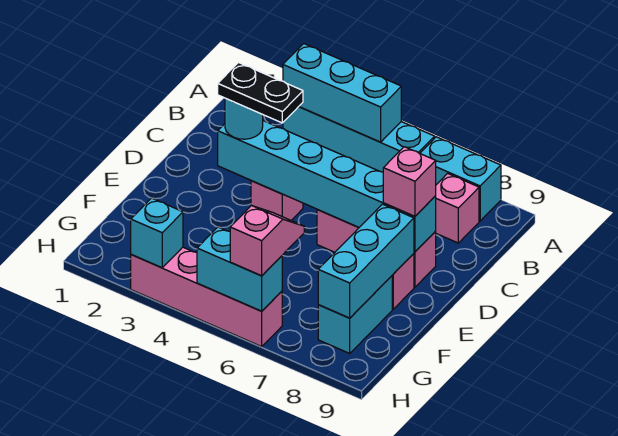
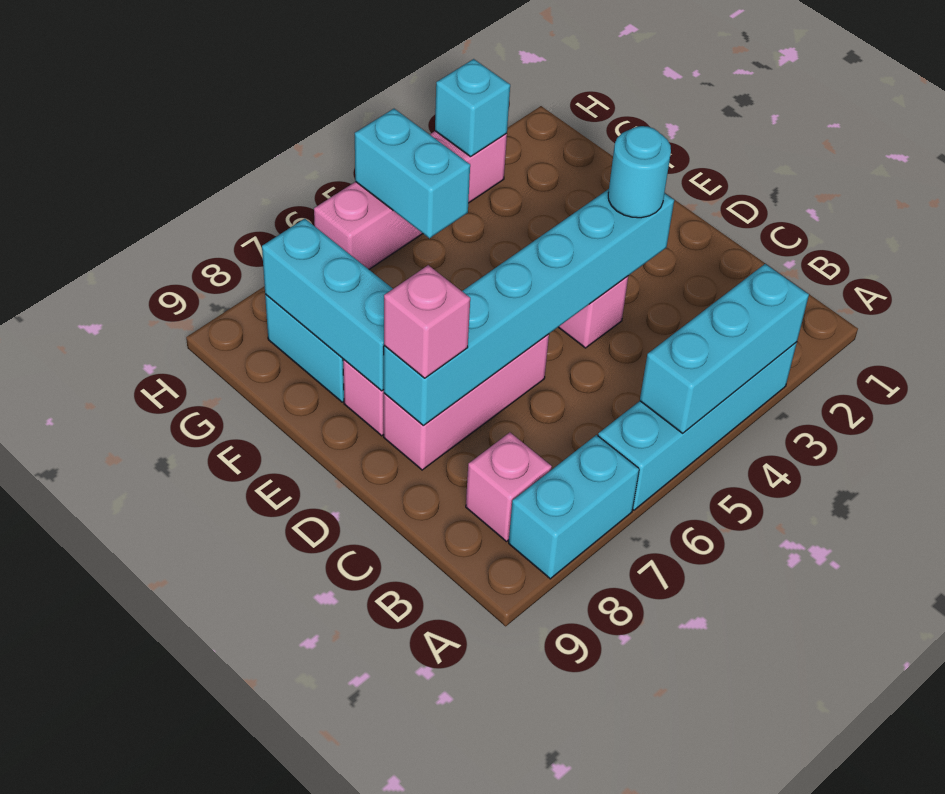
black plate D3:D4 level 4 -> none
pink slope G6:H6 level 3 top H -> none
cyan brick H5:H6 level 2 -> cyan brick G5:H5 level 2

